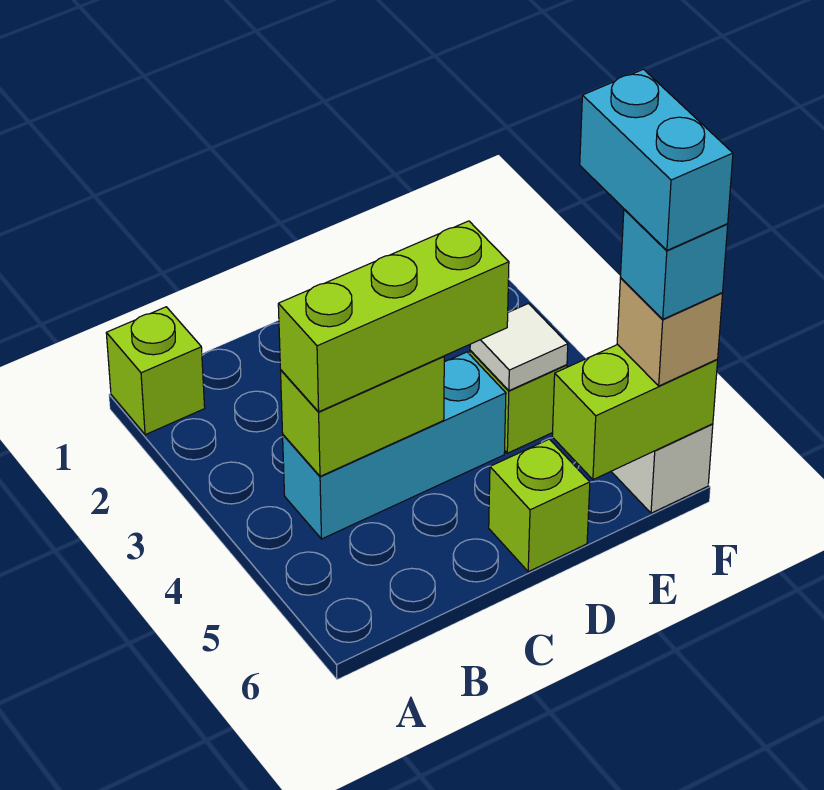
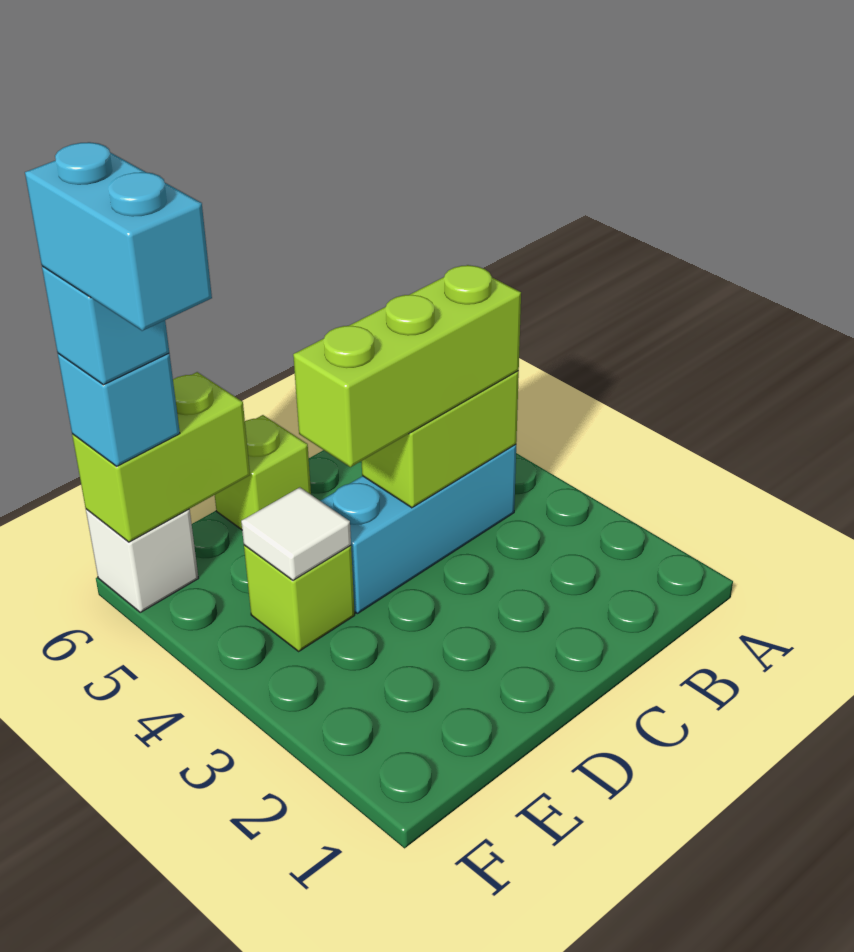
lime brick A1 level 1 -> none
tan brick F6 level 3 -> cyan brick F6 level 3

